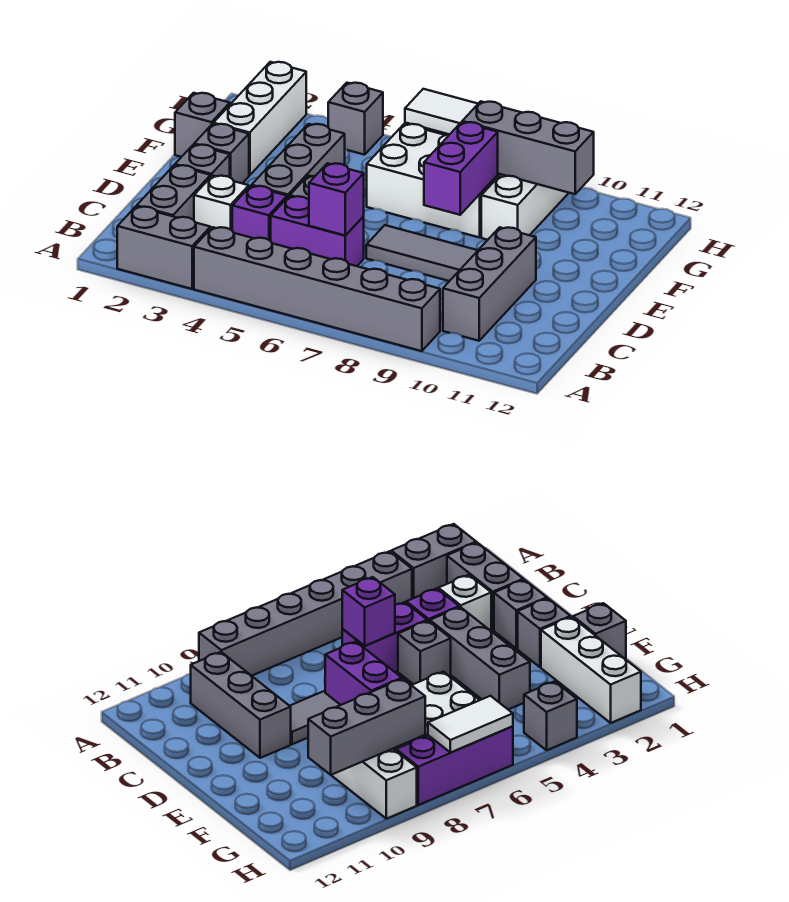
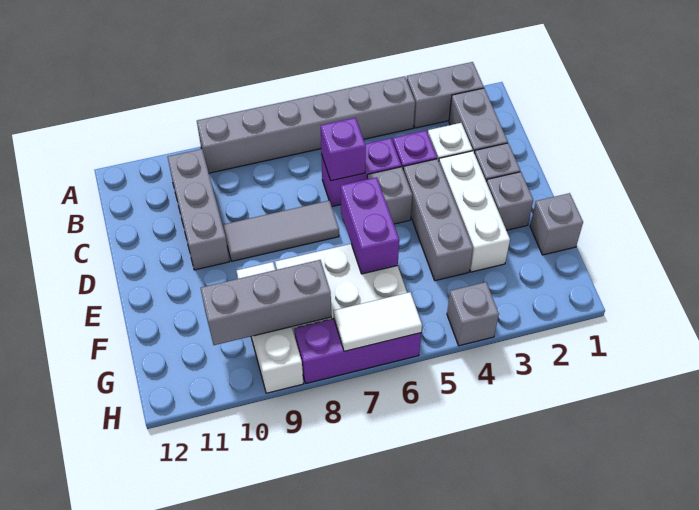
purple brick E8:F8 level 2 -> purple brick E6:F6 level 2
white brick F2:H2 level 1 -> white brick D3:F3 level 1

